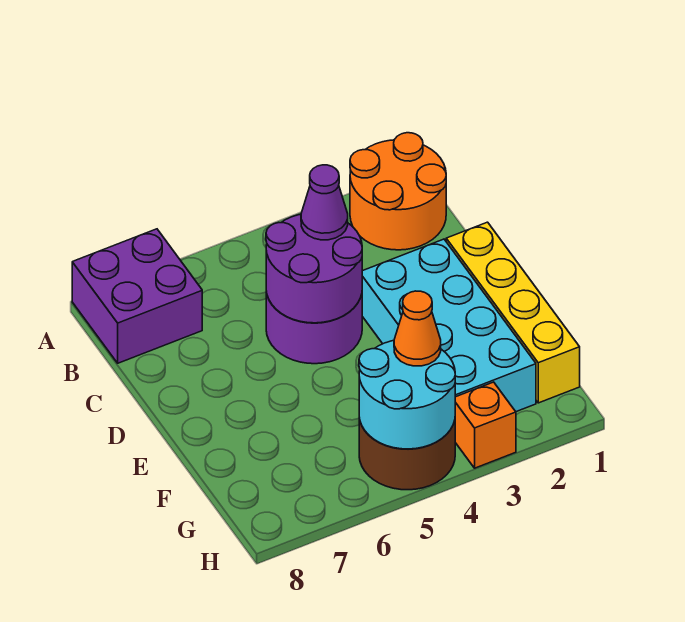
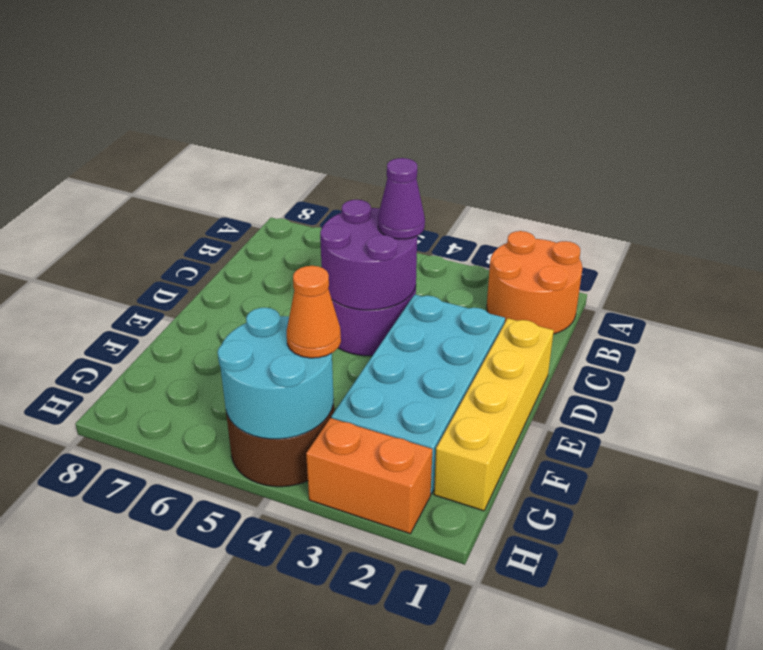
purple brick A7:B8 level 1 -> none
orange brick H3 level 1 -> orange brick H2:H3 level 1

